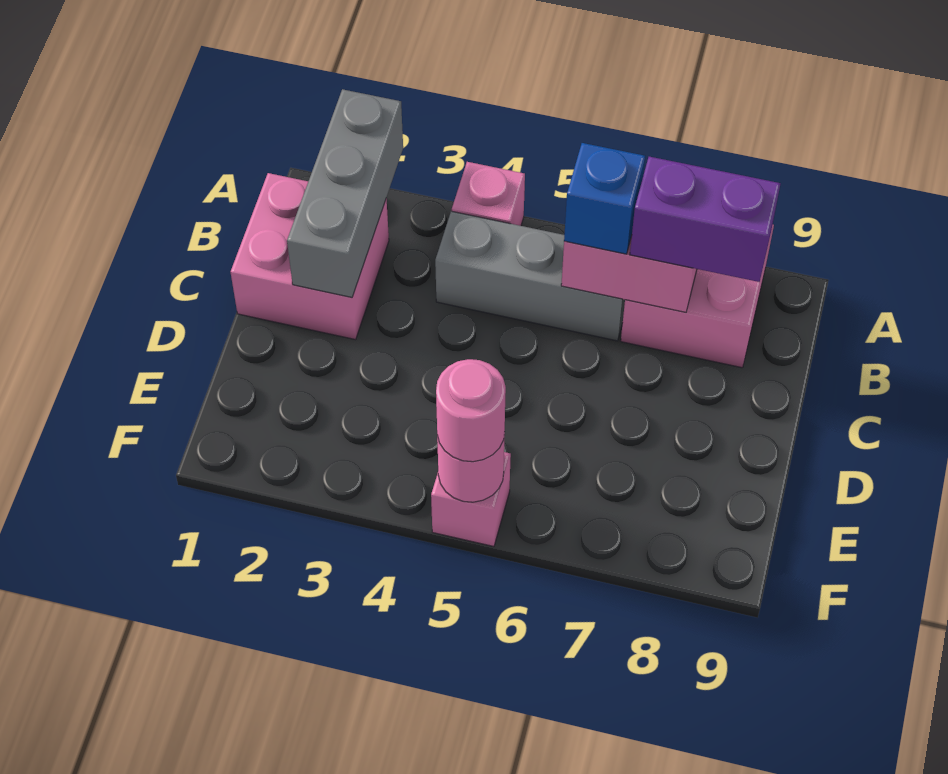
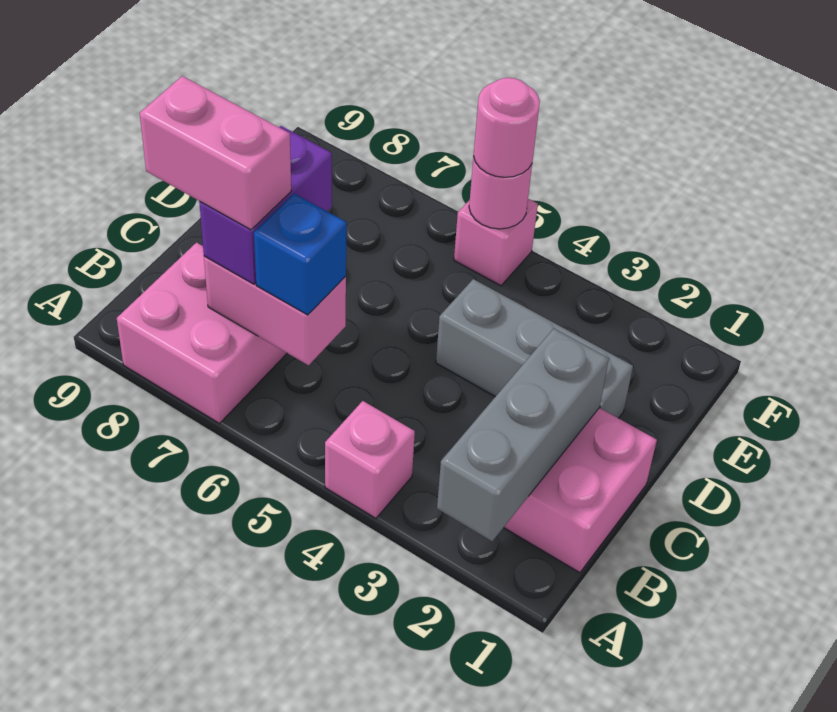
grey brick B4:B6 level 1 -> grey brick D2:D4 level 1
purple brick B7:B8 level 3 -> purple brick B7:C7 level 3
none -> pink brick B7:B8 level 4

